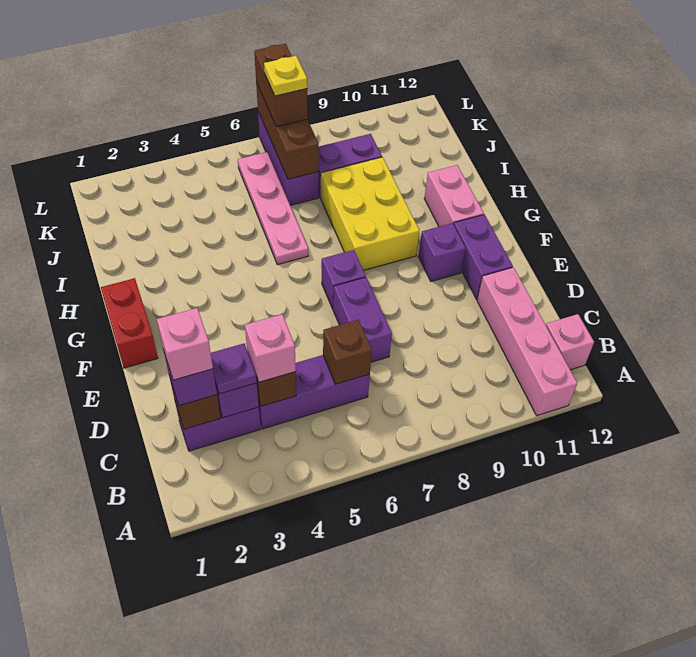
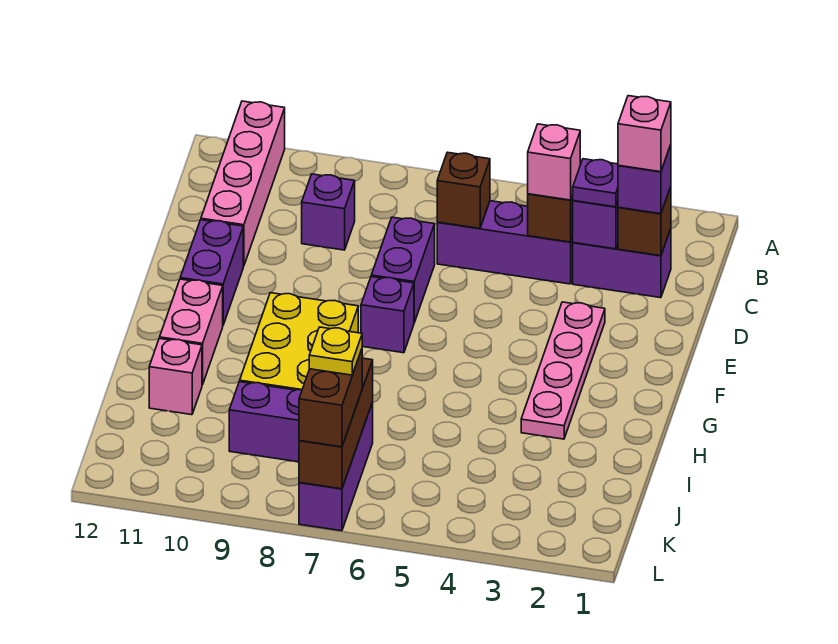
pink brick B12 level 1 -> pink brick I11 level 1
red brick F1:G1 level 1 -> none
purple brick F10 level 1 -> purple brick C9 level 1
pink plate H6:K6 level 1 -> pink plate E3:H3 level 1

